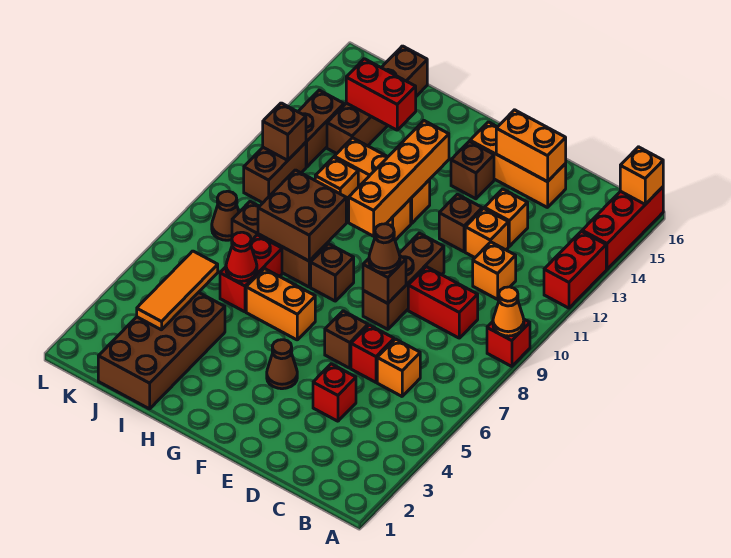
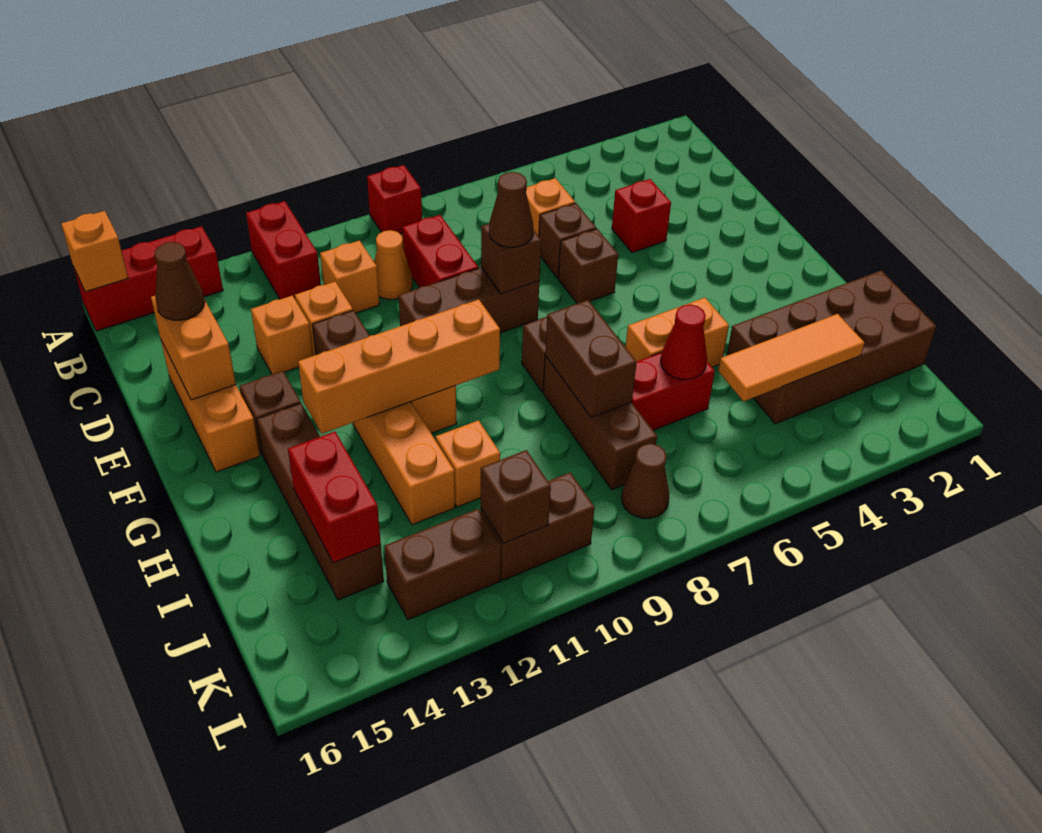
orange cone A9 level 2 -> orange cone C10 level 1
red brick A12:A13 level 1 -> red brick A12:B12 level 1
red brick D6 level 1 -> brown brick D6 level 1
brown cone F4 level 1 -> brown cone D15 level 3
orange brick G6:H6 level 1 -> orange brick H5:H6 level 1
brown brick H8:I9 level 2 -> brown brick H8:I8 level 2
brown brick J13:J16 level 1 -> brown brick G14:J14 level 1

